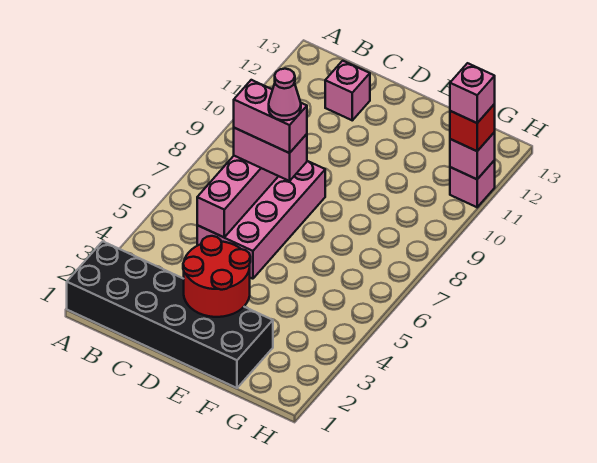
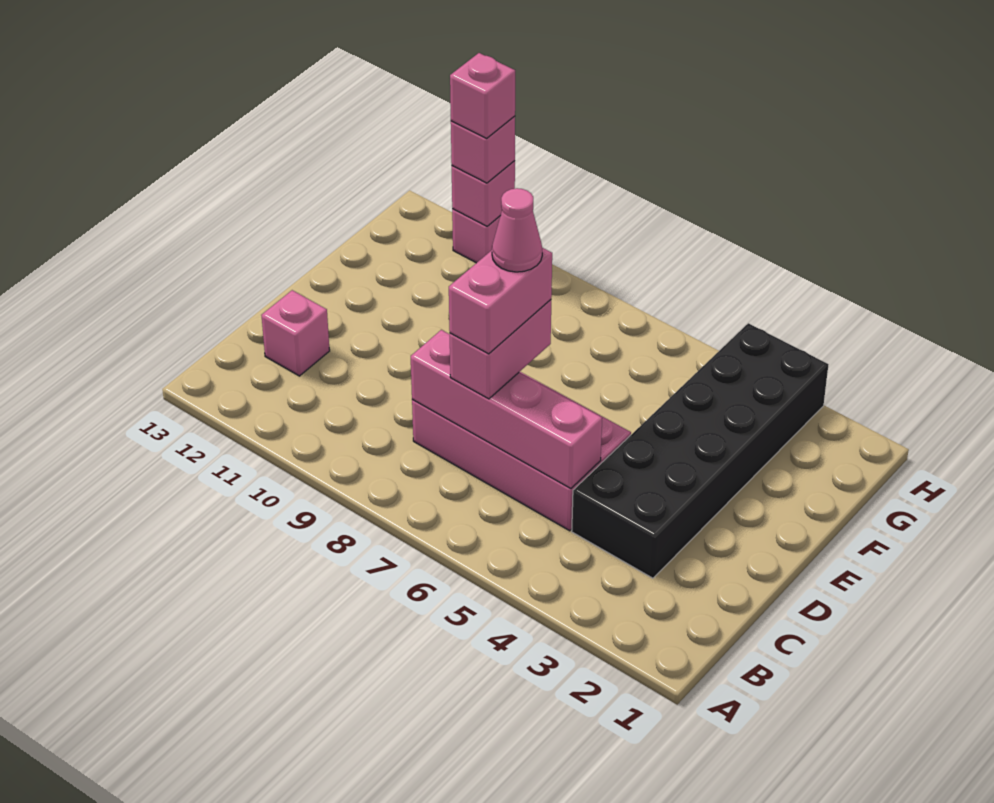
black brick A1:F2 level 1 -> black brick C3:H4 level 1
red round brick D2:E3 level 2 -> none
red brick H11 level 3 -> pink brick H11 level 3

